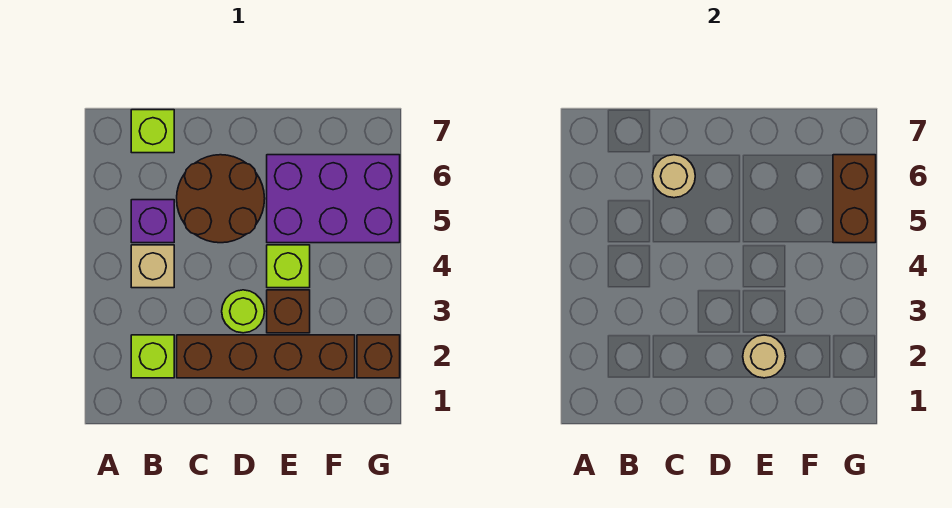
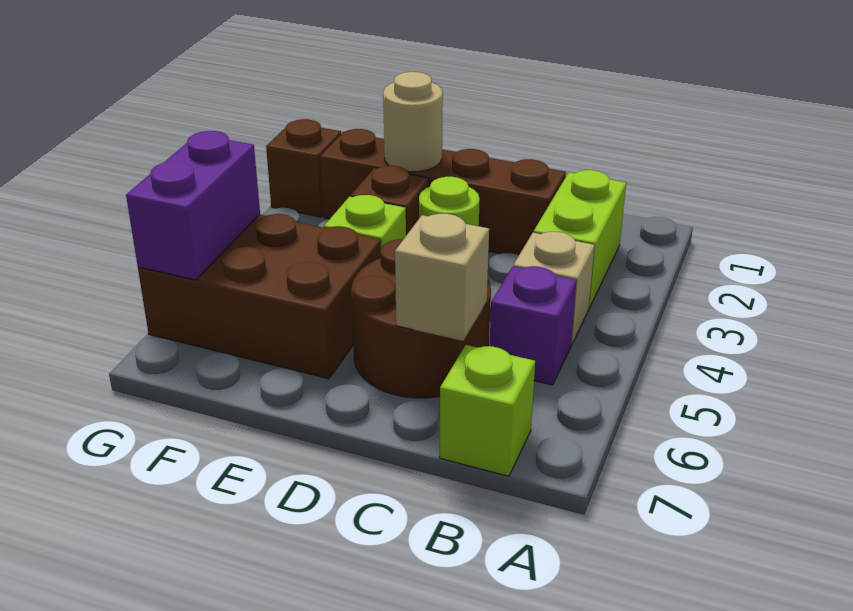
lime brick B2 level 1 -> lime brick B2:B3 level 1
tan round brick C6 level 2 -> tan brick C6 level 2
purple brick E5:G6 level 1 -> brown brick E5:G6 level 1
brown brick G5:G6 level 2 -> purple brick G5:G6 level 2

